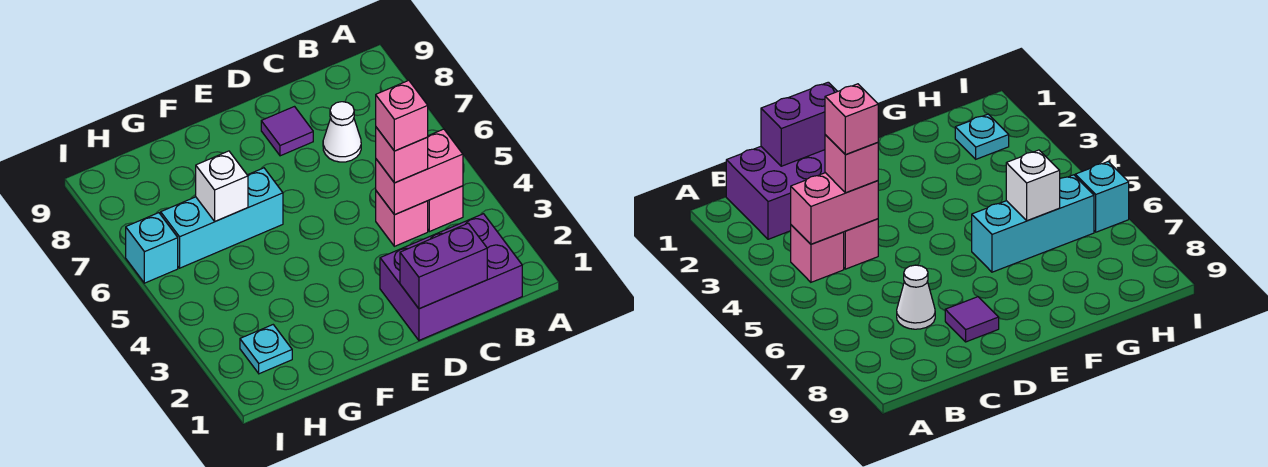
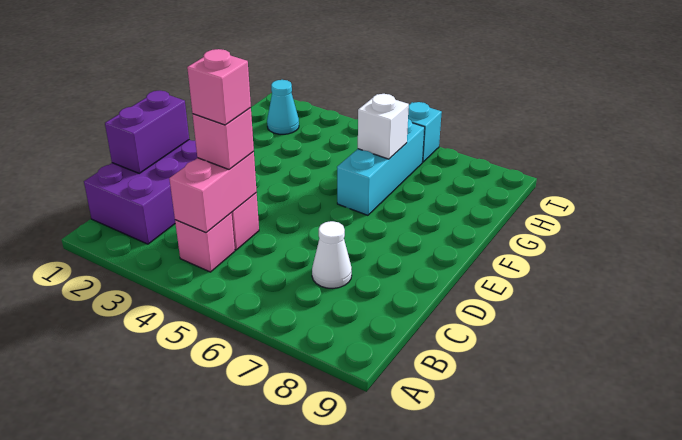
purple tile D8 level 1 -> none
cyan plate H2 level 1 -> cyan cone H2 level 1

